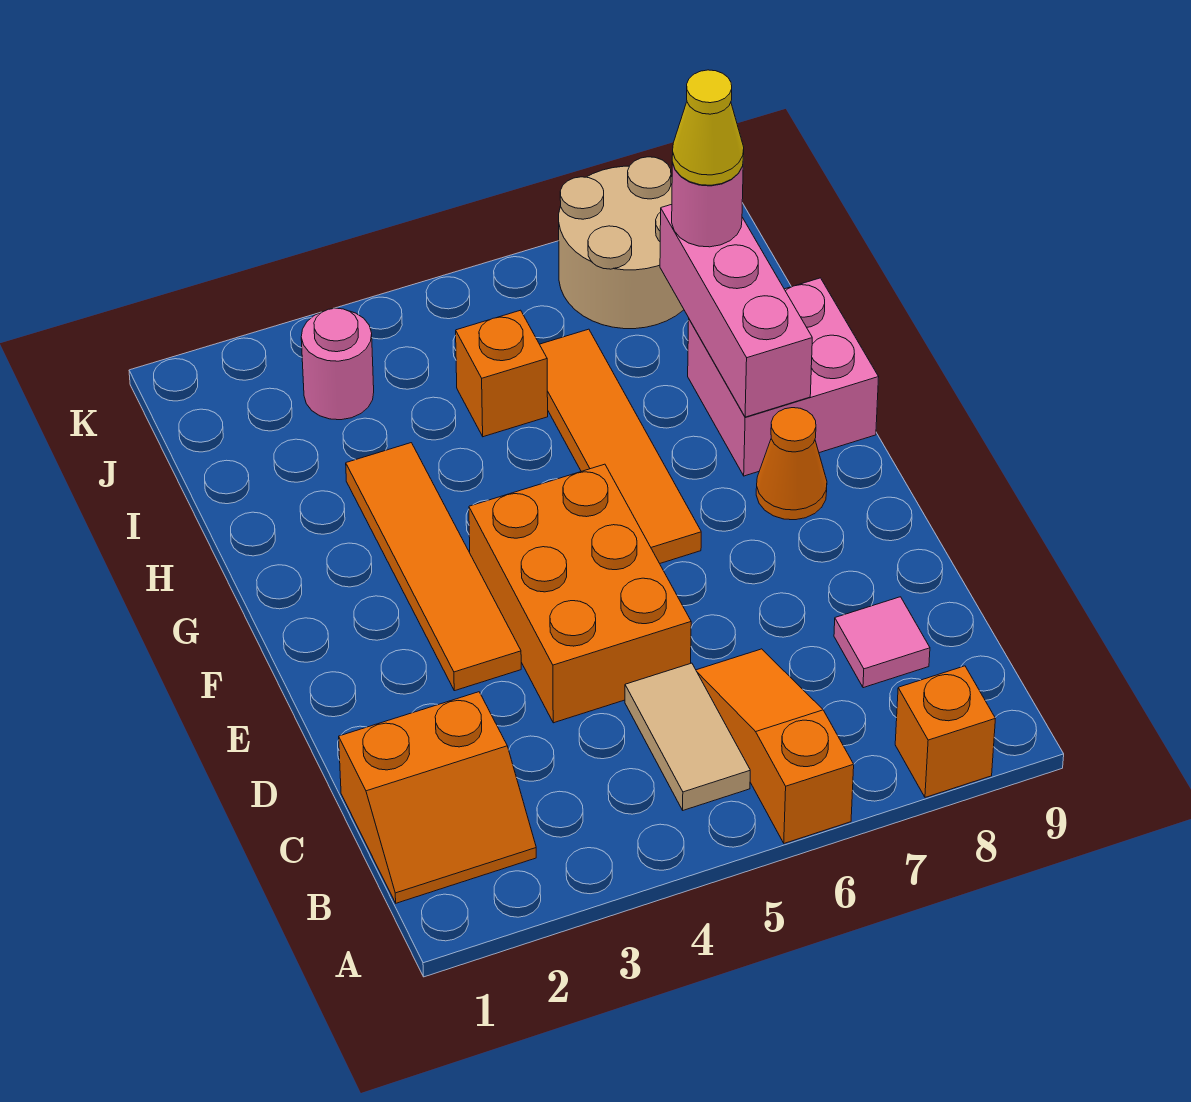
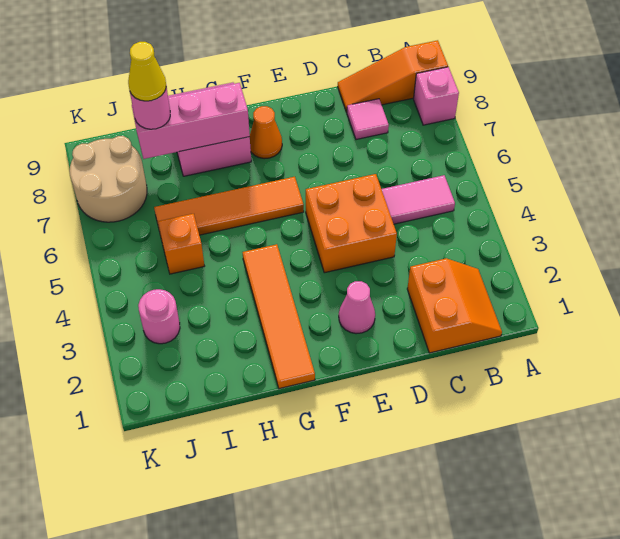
orange slope A6:C6 level 1 top A -> orange slope A9:C9 level 1 top A
orange brick A8 level 1 -> pink brick A8 level 1
tan tile B5:C5 level 1 -> pink tile B5:C5 level 1
orange brick D4:F5 level 1 -> orange brick D4:E5 level 1
none -> pink cone E2 level 1
orange tile E3:H3 level 1 -> orange tile G1:G4 level 1

